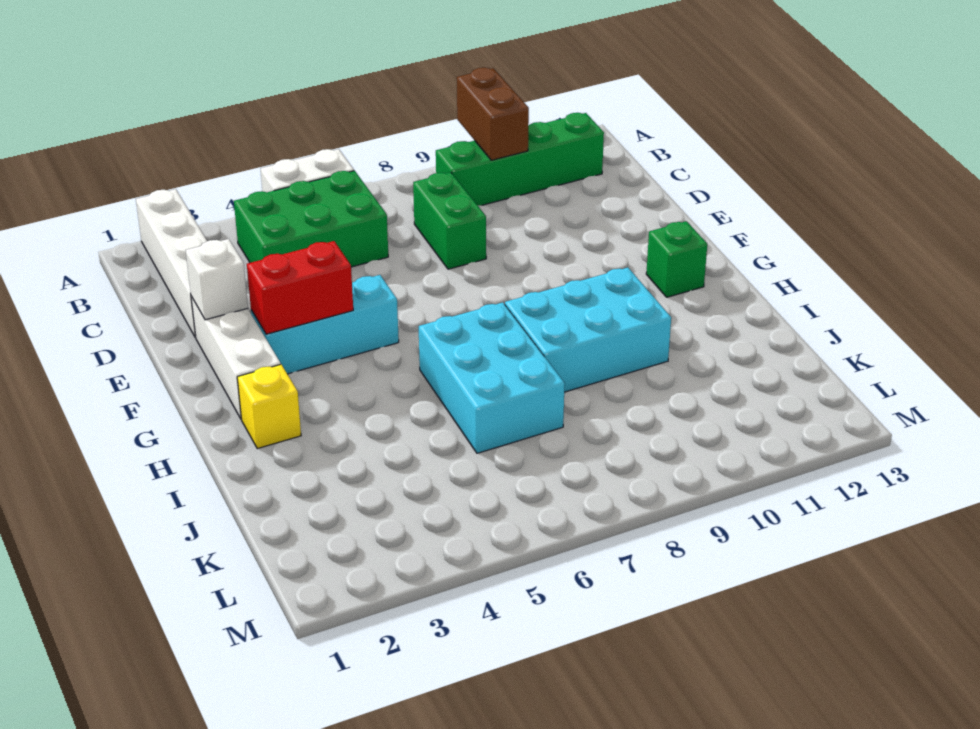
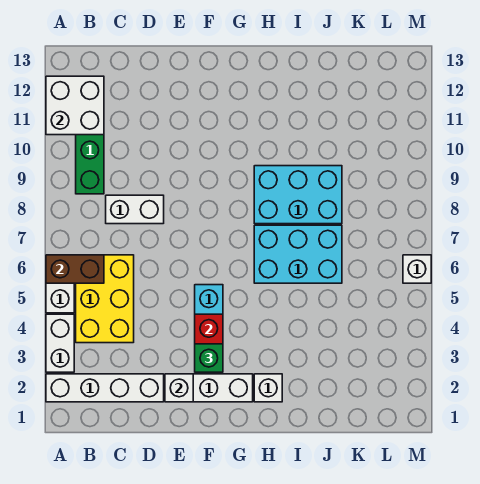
none -> white brick A3:A4 level 1
brown brick A10:B10 level 2 -> brown brick A6:B6 level 2
none -> white brick A11:B12 level 2
green brick B4:C6 level 1 -> yellow brick B4:C6 level 1
green brick C8:D8 level 1 -> white brick C8:D8 level 1
green brick G12 level 1 -> green brick F3 level 3
yellow brick H2 level 1 -> white brick H2 level 1
cyan brick H8:I10 level 1 -> cyan brick H8:J9 level 1
none -> white brick M6 level 1

